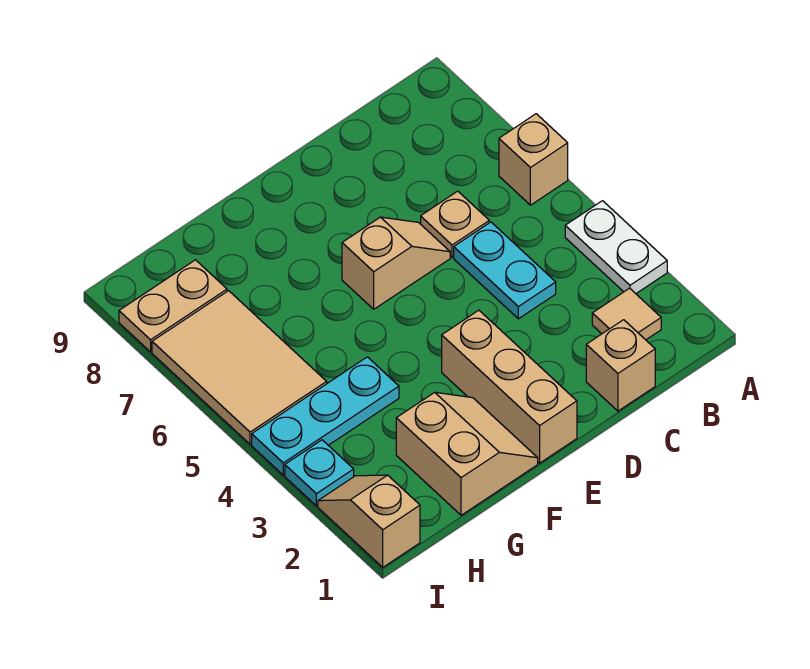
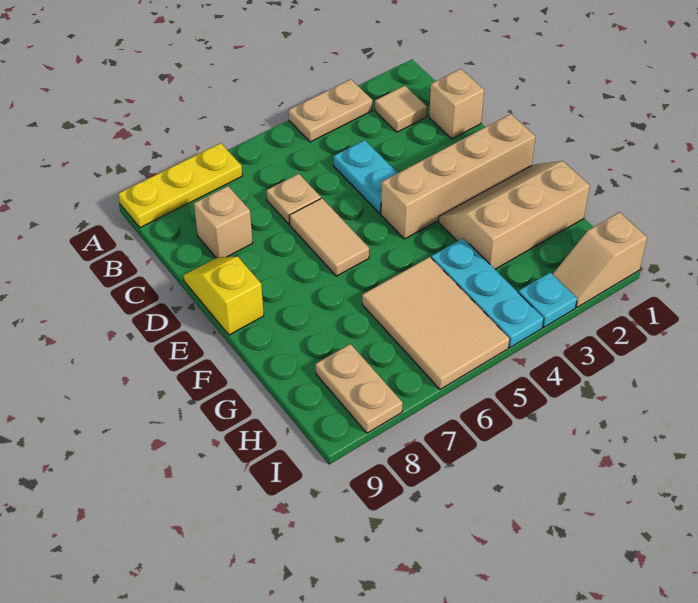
white plate A3:A4 level 1 -> tan plate A3:A4 level 1
tan brick A6 level 1 -> tan brick C8 level 1
none -> yellow plate A7:A9 level 1
cyan plate C4:C5 level 1 -> cyan plate C4:D4 level 1
tan slope D6:E6 level 1 top E -> tan tile D6:E6 level 1
none -> yellow slope D9:E9 level 1 top E
tan brick E1:E3 level 1 -> tan brick E1:E4 level 1
tan slope F1:G2 level 1 top G -> tan slope F1:G3 level 1 top G
tan tile H5:I7 level 1 -> tan tile G5:I6 level 1

